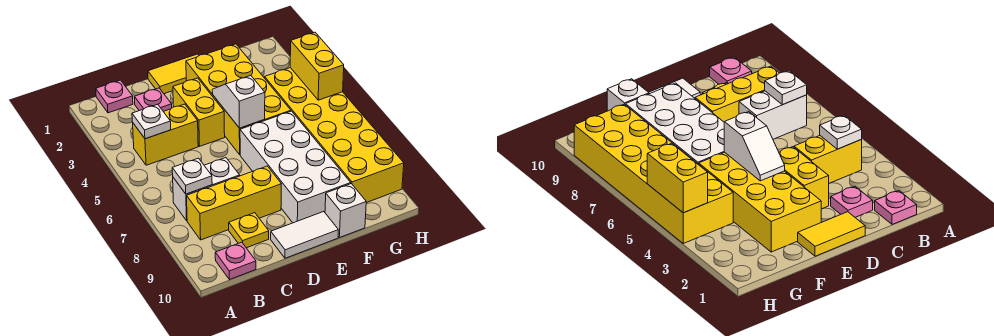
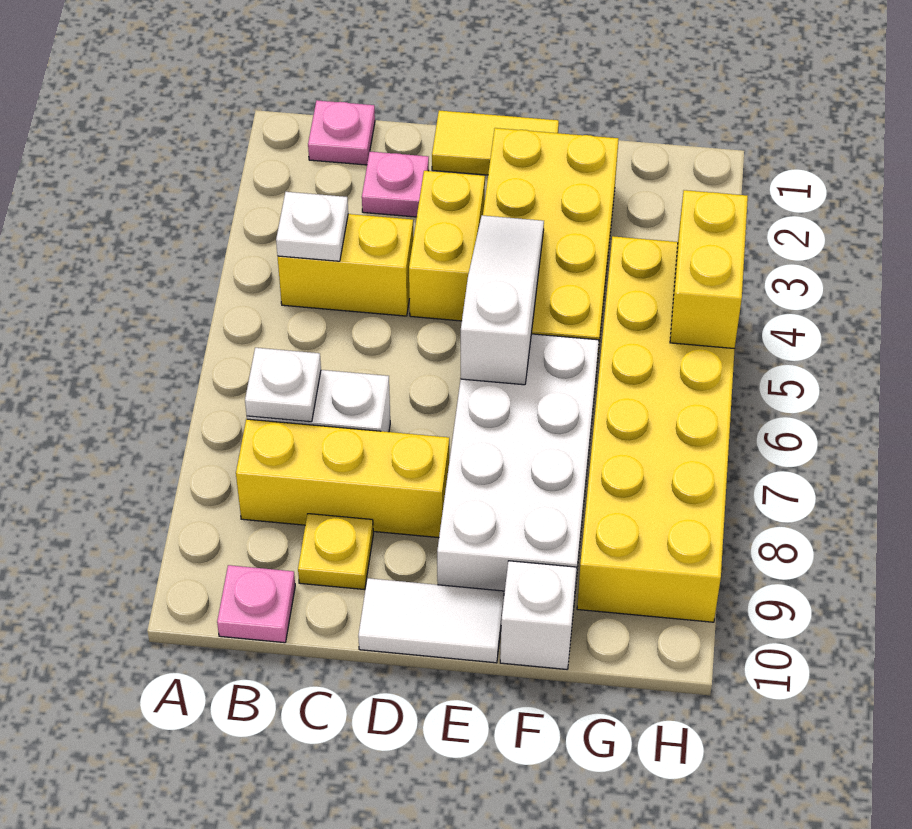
white slope E4:E5 level 2 top 5 -> white slope E4:E6 level 2 top 6

